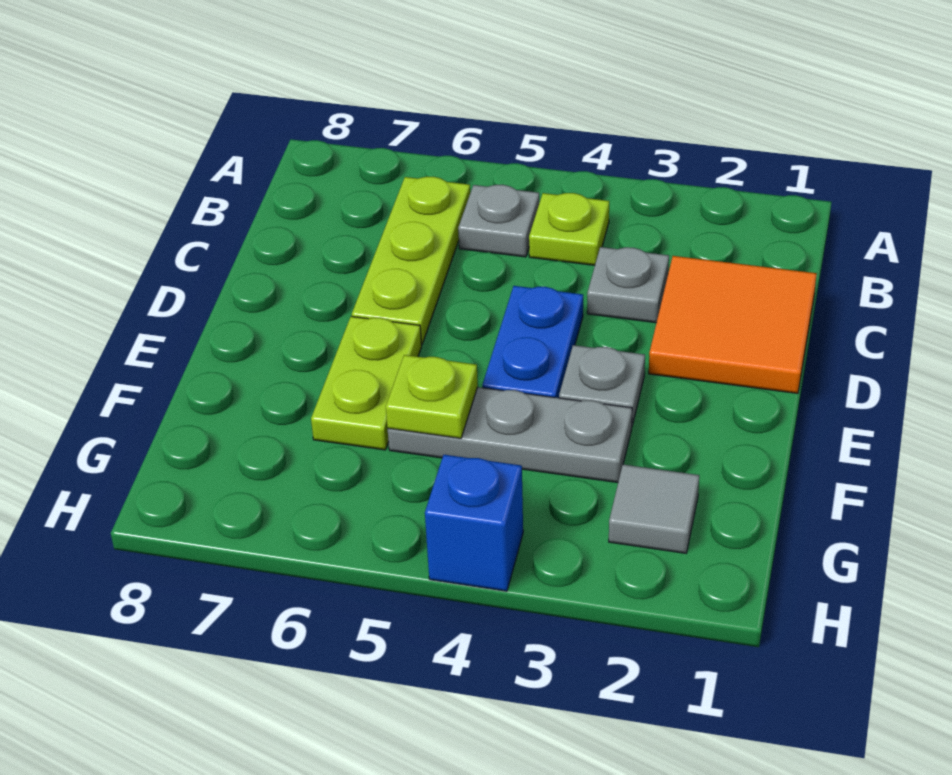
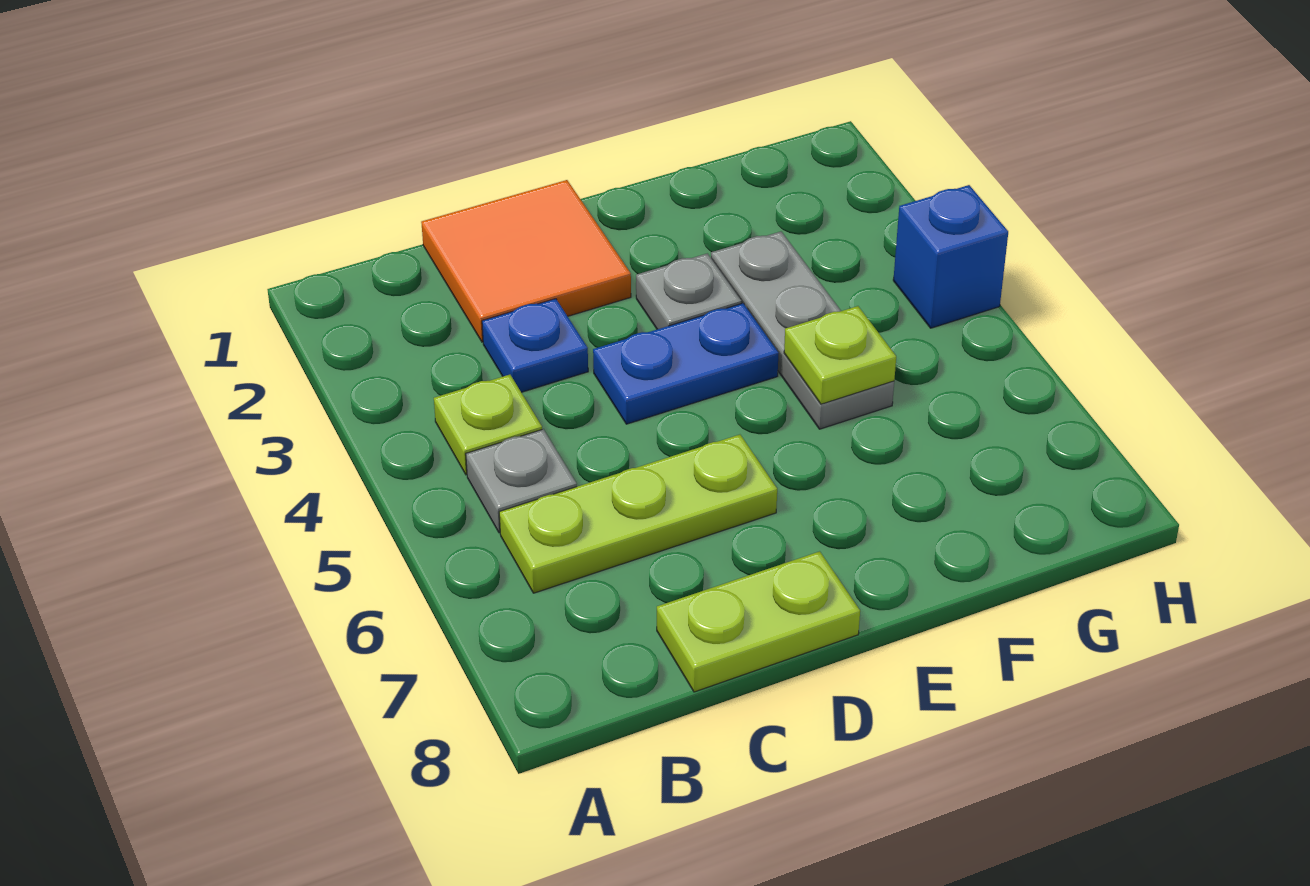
grey plate C3 level 1 -> blue plate C3 level 1
lime plate E6:F6 level 1 -> lime plate C8:D8 level 1
grey tile G2 level 1 -> none

